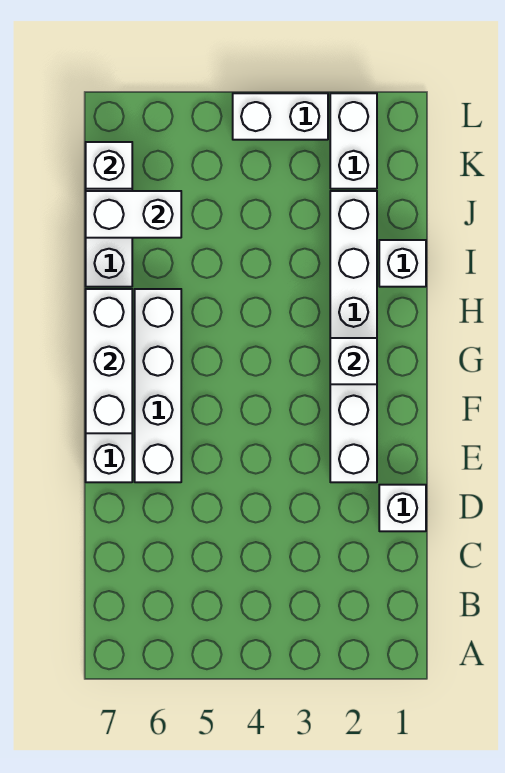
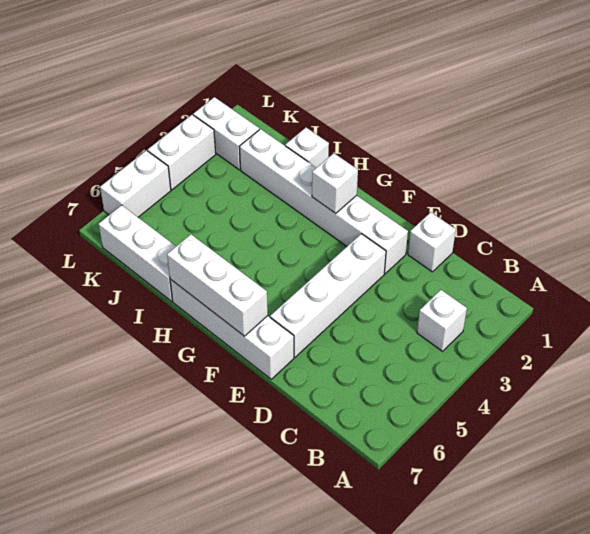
white brick E6:H6 level 1 -> white brick E3:E6 level 1
white brick J6:J7 level 2 -> white brick L5:L6 level 1
white brick K7 level 2 -> white brick B3 level 1

